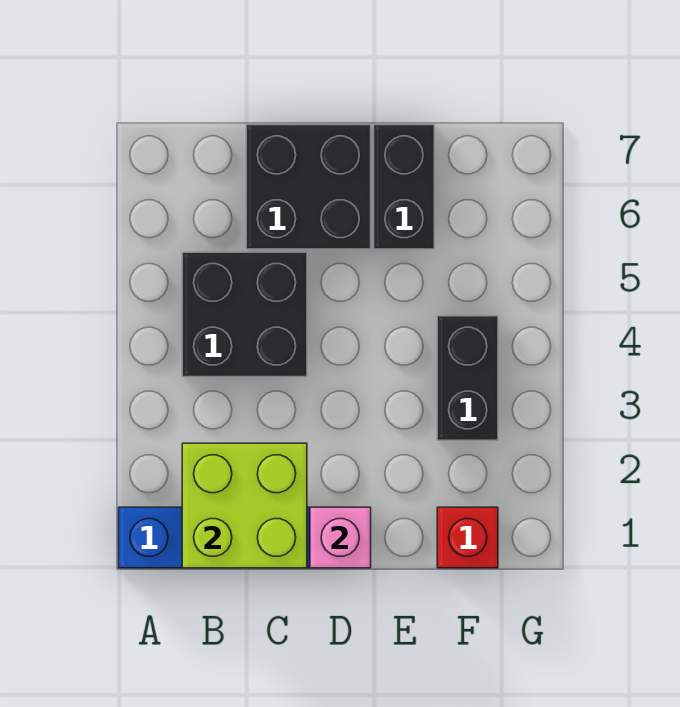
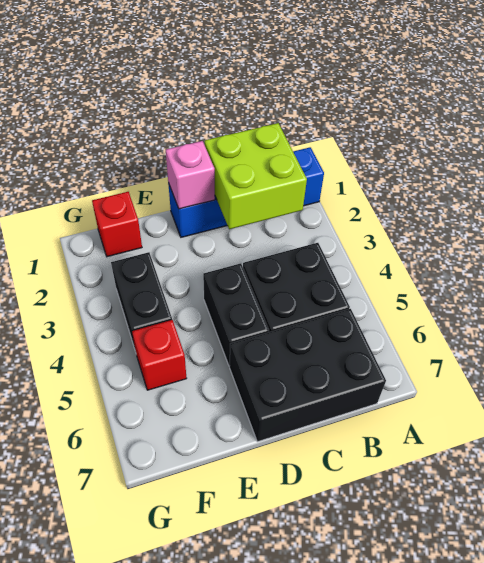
black brick C6:D7 level 1 -> black brick B6:D7 level 1
black brick E6:E7 level 1 -> black brick D4:D5 level 1
none -> red brick F5 level 1

